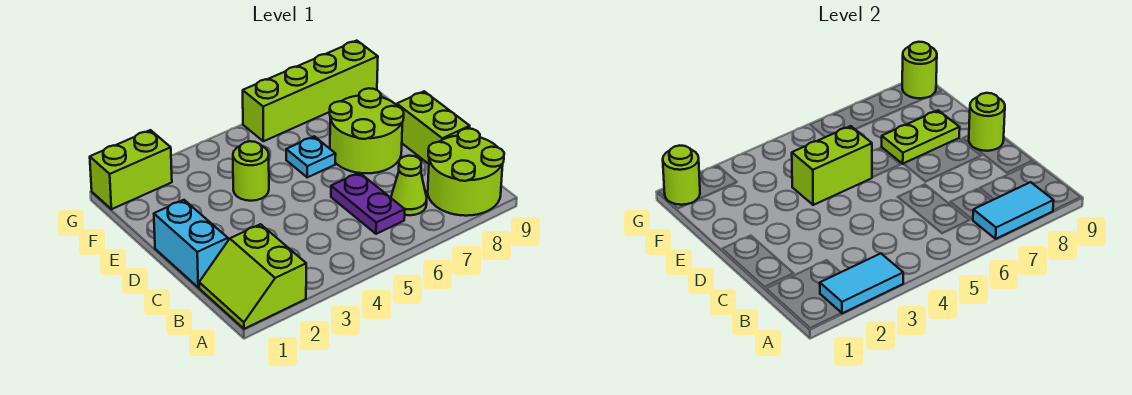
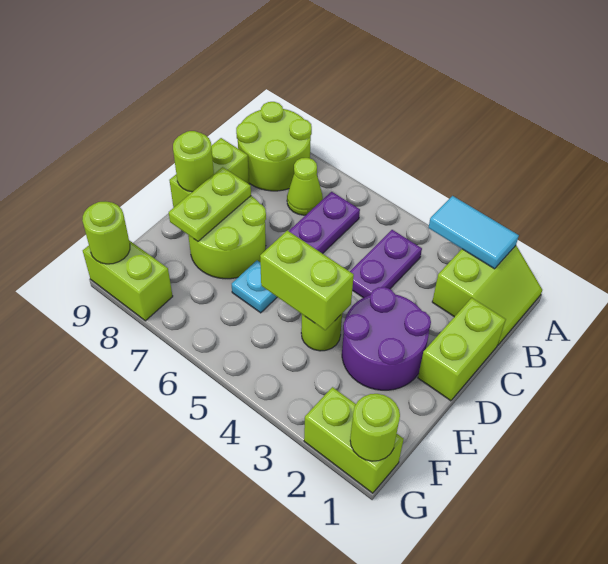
cyan tile A7:A8 level 2 -> none
none -> purple plate B4:C4 level 1
cyan brick C1:D1 level 1 -> lime brick C1:D1 level 1
none -> purple round brick D2:E3 level 1
lime plate E7:E8 level 2 -> lime plate D8:E8 level 2
lime brick G6:G9 level 1 -> lime brick G8:G9 level 1

